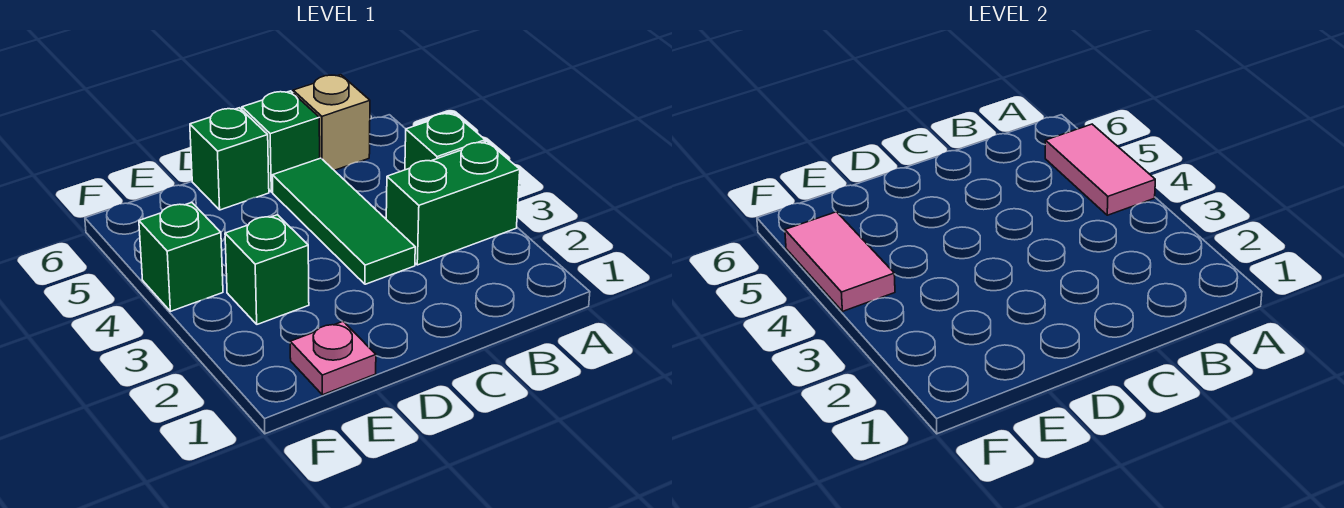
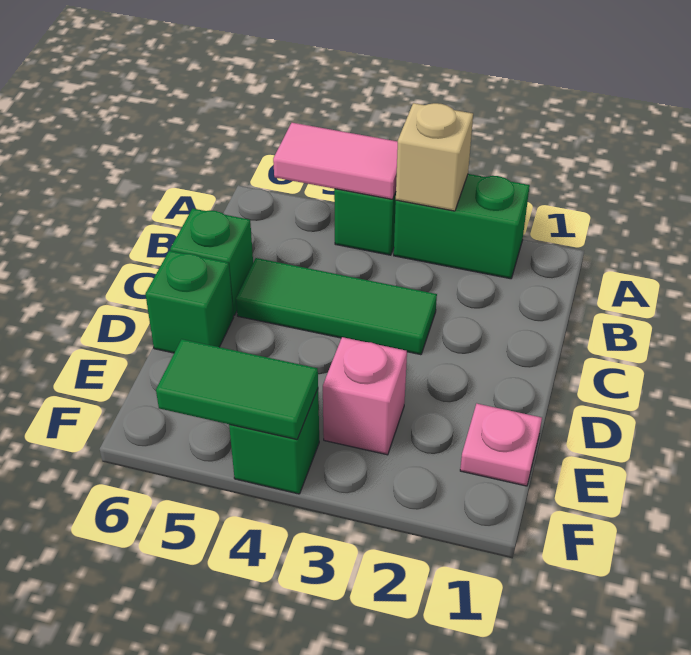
green brick A3:B3 level 1 -> green brick A2:A3 level 1
tan brick B6 level 1 -> tan brick A3 level 2
green brick E3 level 1 -> pink brick E3 level 1
pink tile F4:F5 level 2 -> green tile F4:F5 level 2

